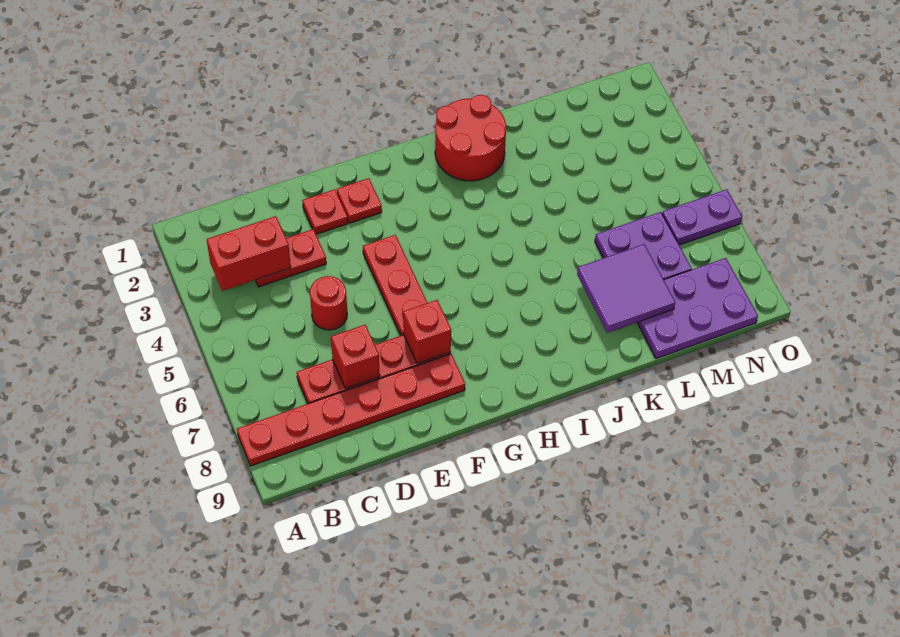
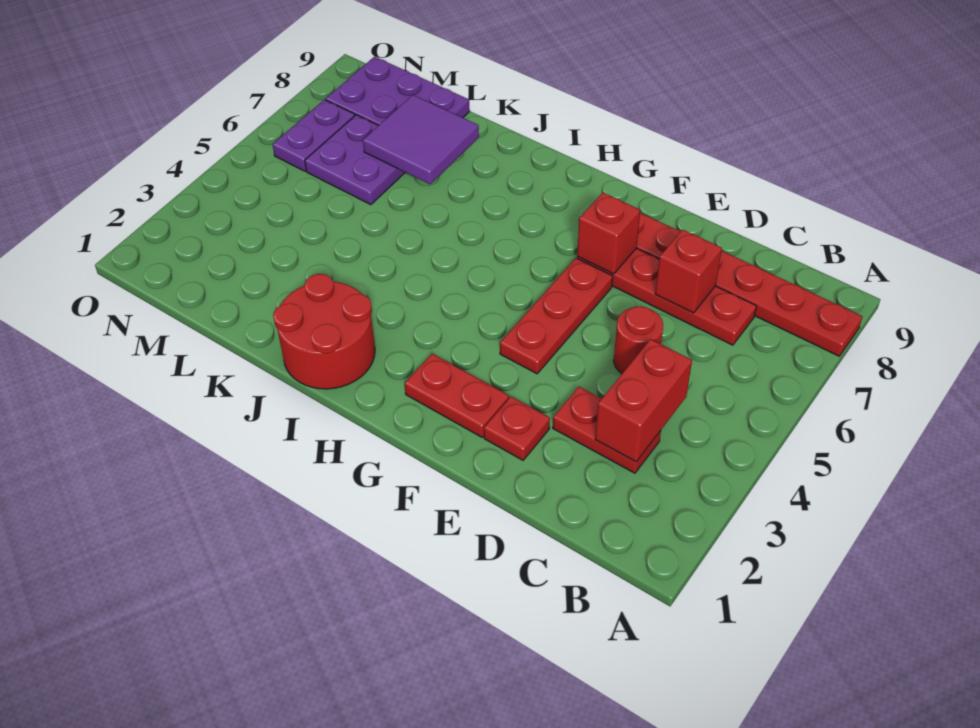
red brick B3:C3 level 2 -> red brick C3:C4 level 2
red plate F2 level 1 -> red plate F2:G2 level 1
purple plate N6:O6 level 1 -> purple plate N6:N7 level 1

